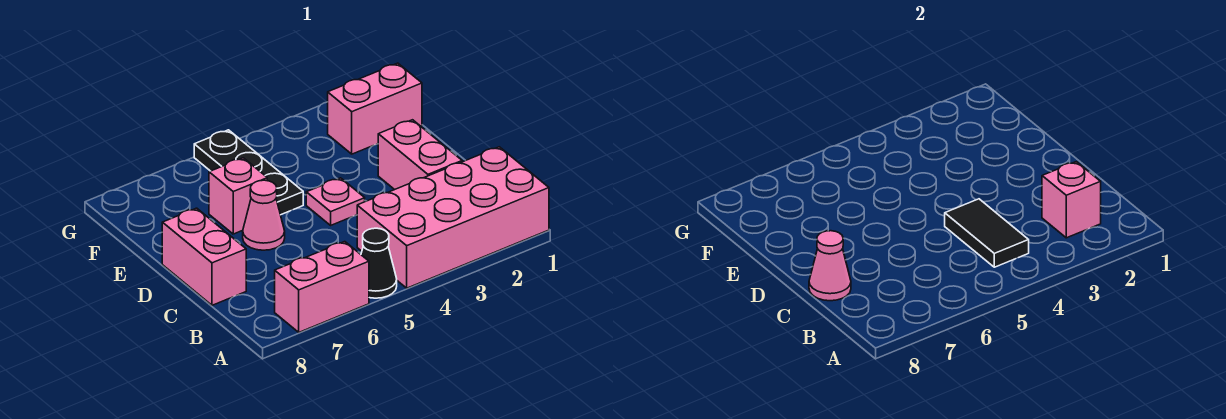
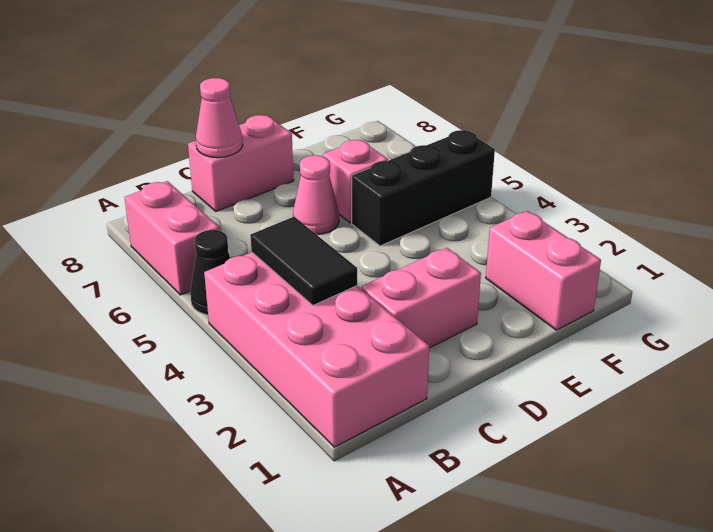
pink brick B2 level 2 -> none
black tile B4:C4 level 2 -> black tile B3:B4 level 2
pink plate D4 level 1 -> none
black plate E5:G5 level 1 -> black brick E5:G5 level 1

